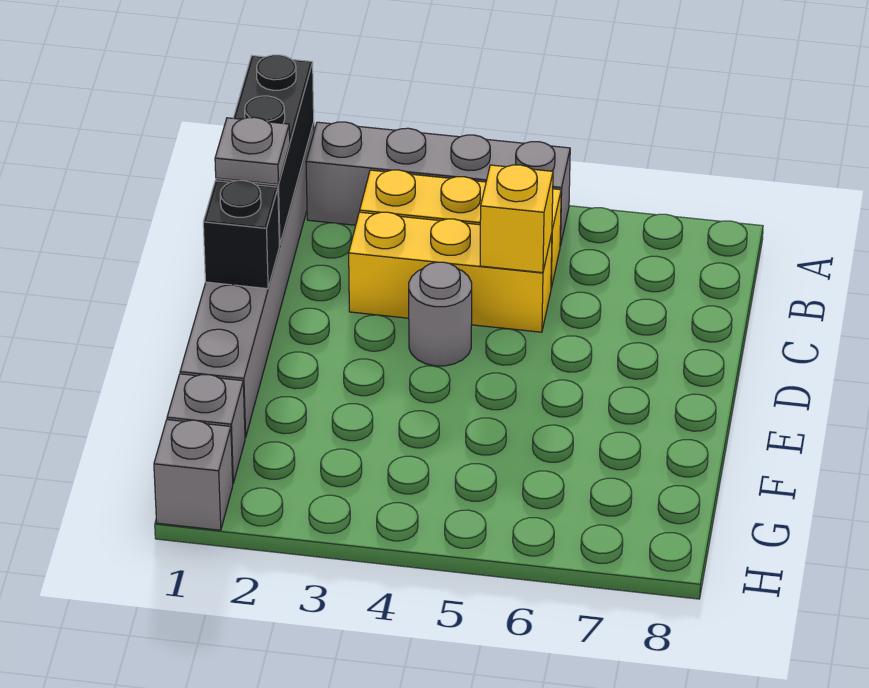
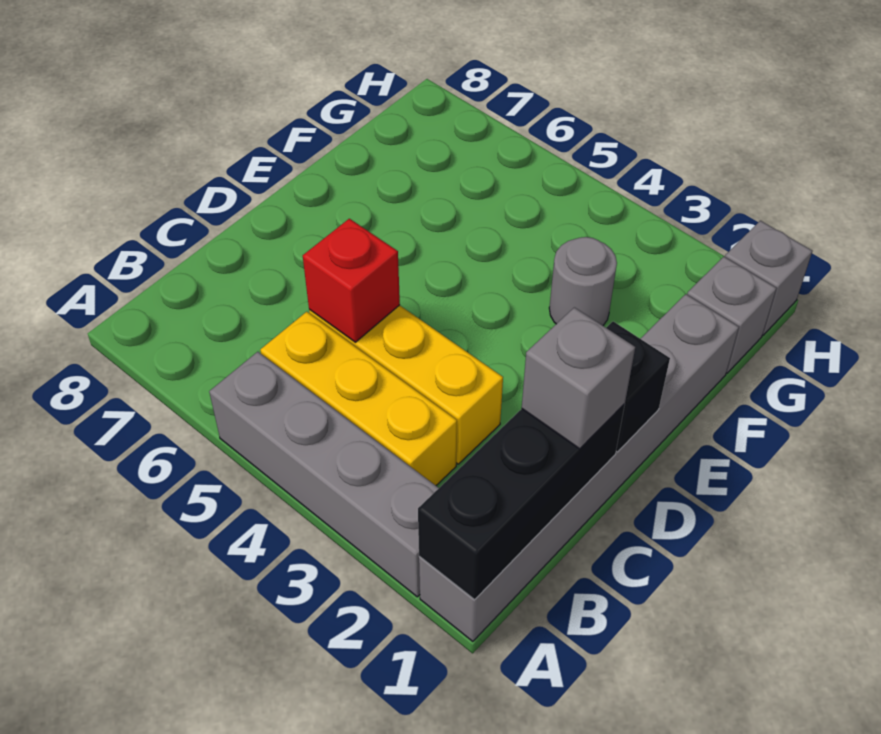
grey plate C1 level 3 -> grey brick C1 level 3
yellow brick C5 level 2 -> red brick C5 level 2
grey round brick D4 level 1 -> grey round brick F3 level 1

